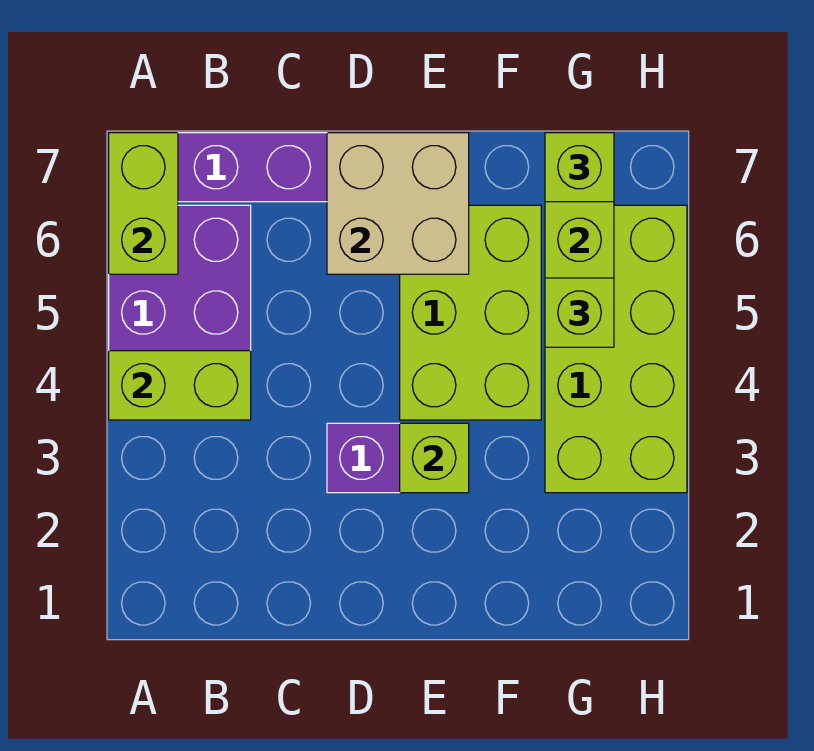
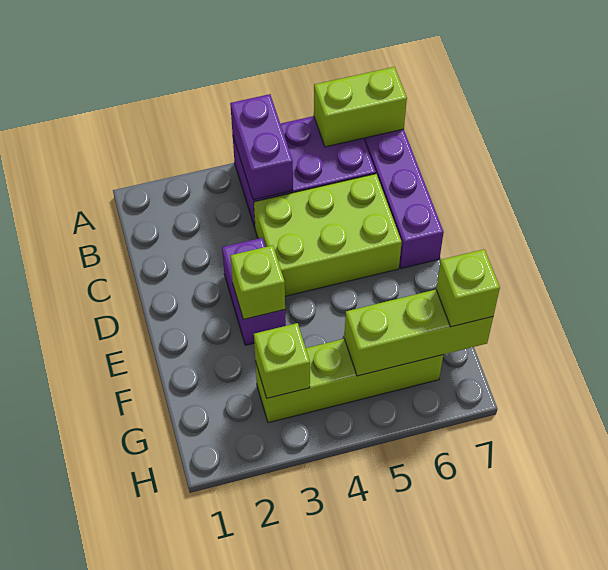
lime brick A4:B4 level 2 -> purple brick A4:B4 level 2
tan brick D6:E7 level 2 -> none
lime brick E4:F6 level 1 -> lime brick C4:D6 level 1
lime brick G3:H6 level 1 -> lime brick G3:G6 level 1
lime brick G5 level 3 -> lime brick G3 level 2

